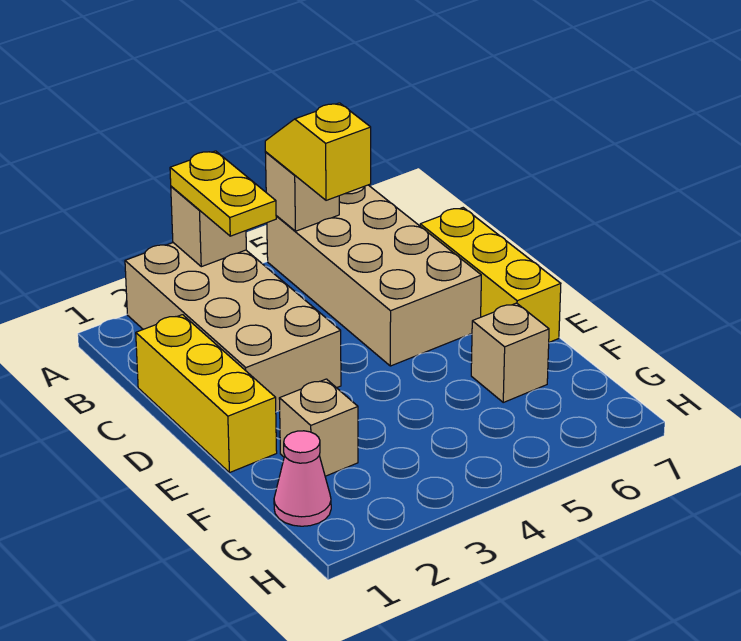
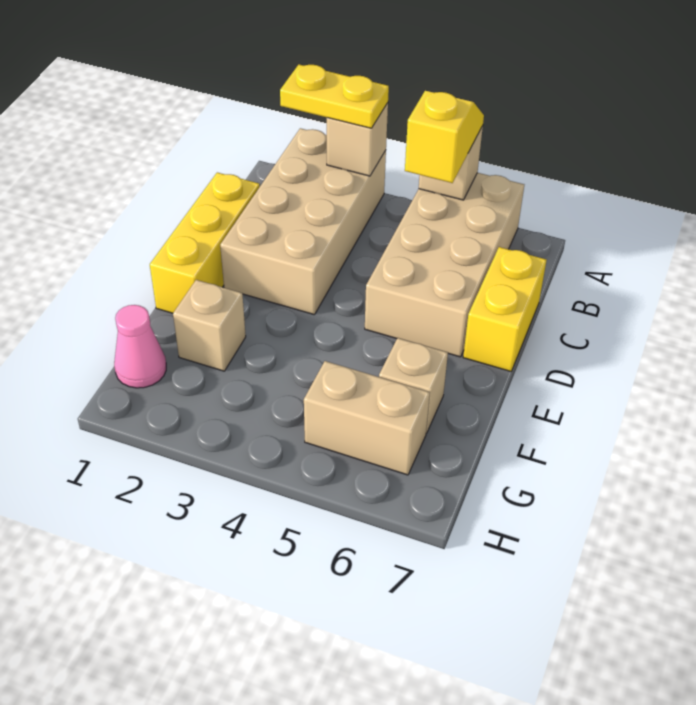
yellow plate A3:B3 level 3 -> yellow plate A2:A3 level 3
yellow brick C7:E7 level 1 -> yellow brick C7:D7 level 1
none -> tan brick G5:G6 level 1

